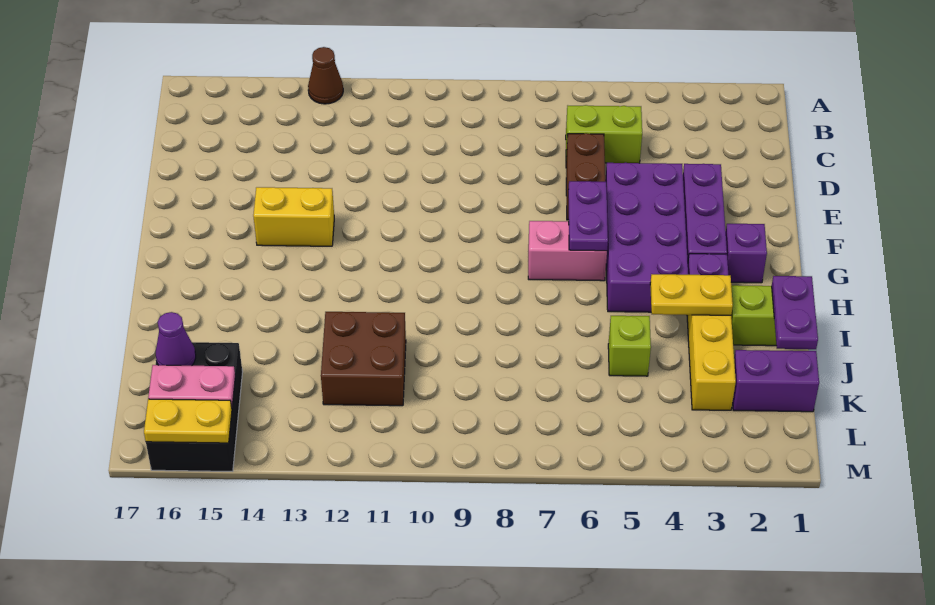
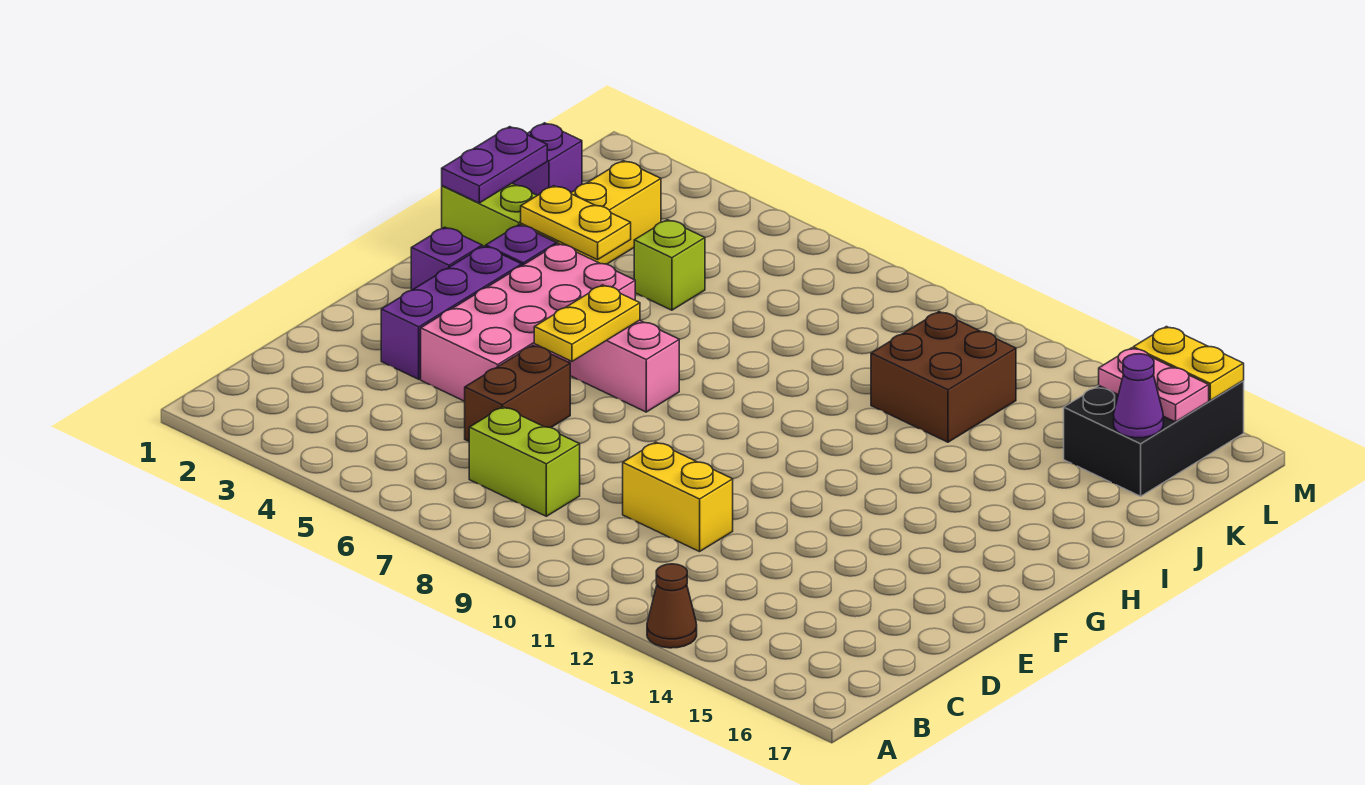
lime brick C5:C6 level 1 -> lime brick C7:C8 level 1
purple brick E4:H5 level 1 -> pink brick E4:H5 level 1
purple plate F6:G6 level 2 -> yellow plate F6:G6 level 2
yellow brick F13:F14 level 1 -> yellow brick D10:D11 level 1
purple brick K1:K2 level 1 -> purple brick K1 level 1

